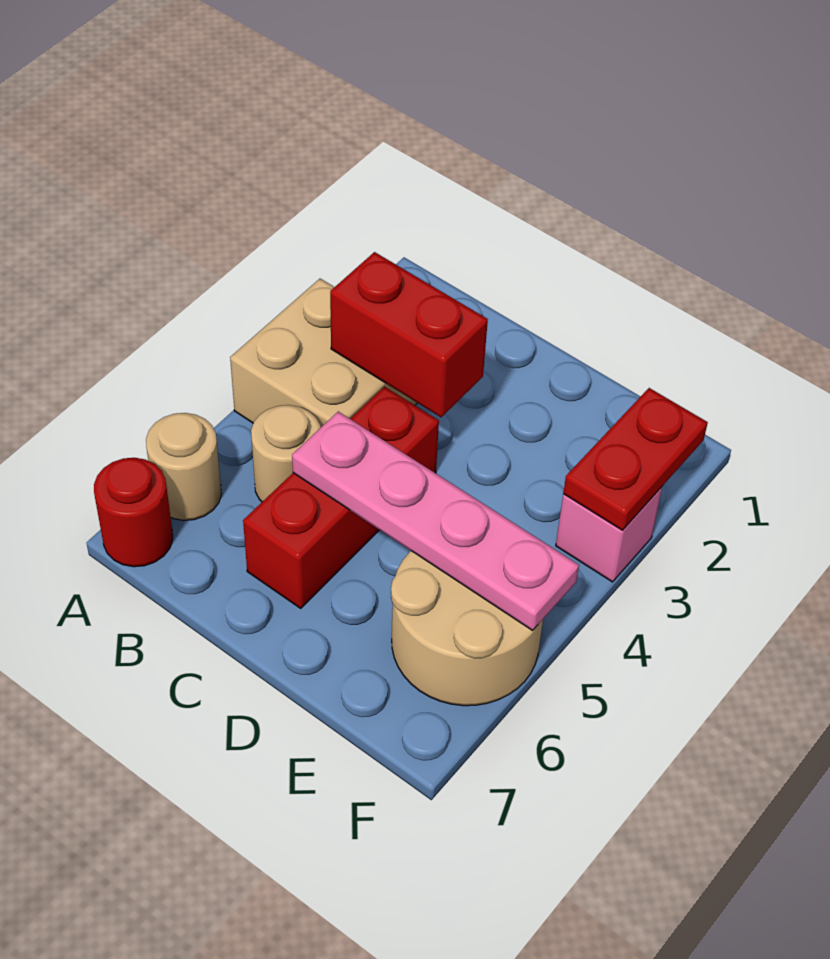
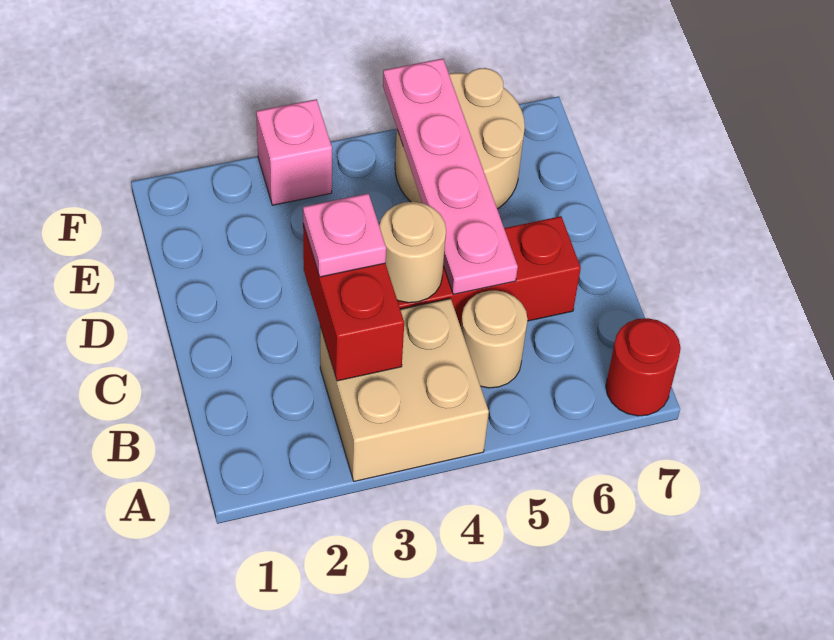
tan round brick A6 level 1 -> tan round brick C4 level 2
none -> pink plate C3 level 3
red plate F2:F3 level 2 -> none

